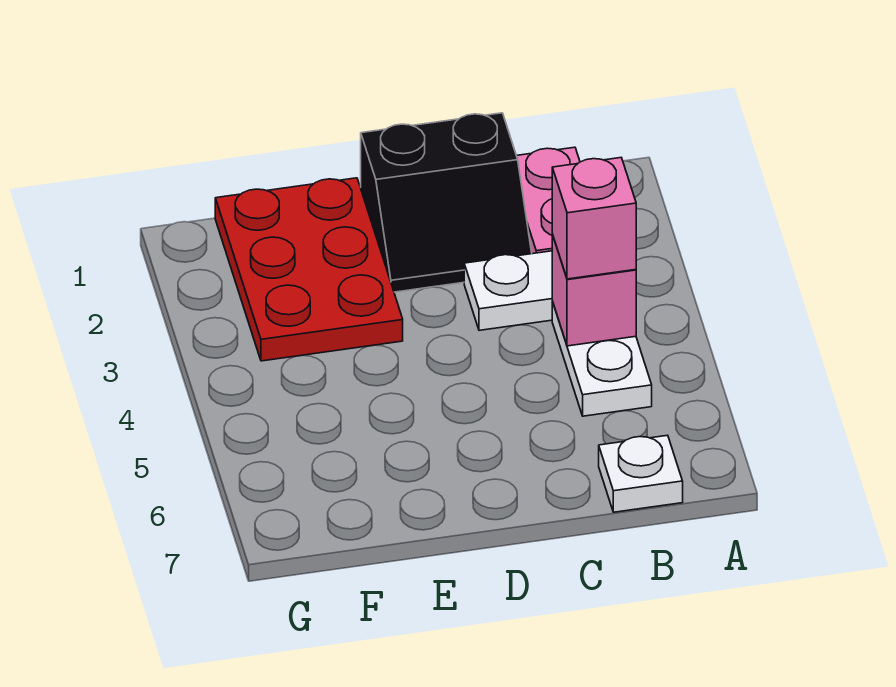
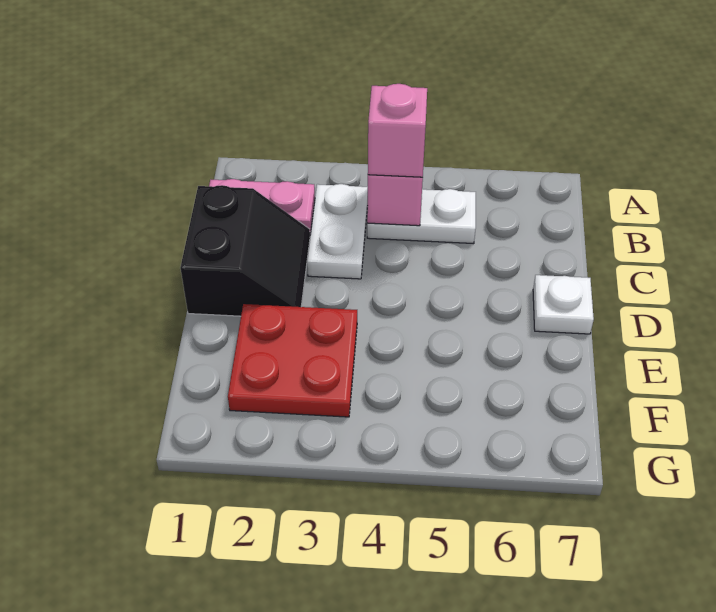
white plate B7 level 1 -> white plate D7 level 1
red plate E1:F3 level 1 -> red plate E2:F3 level 1

